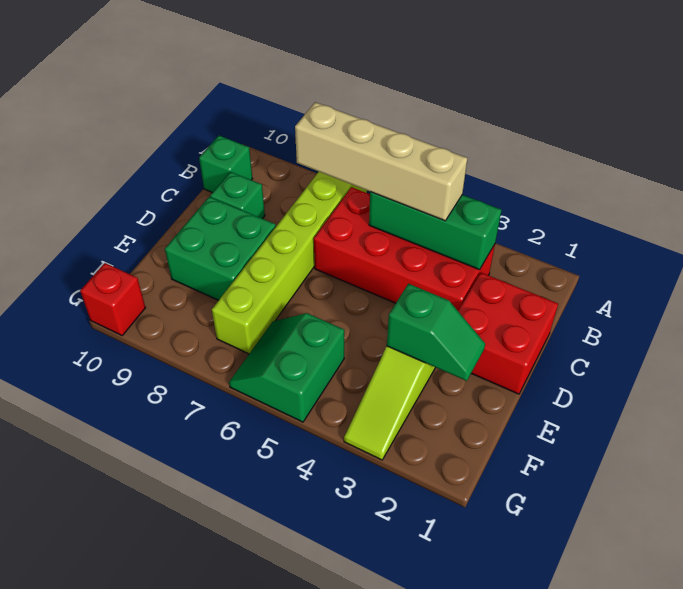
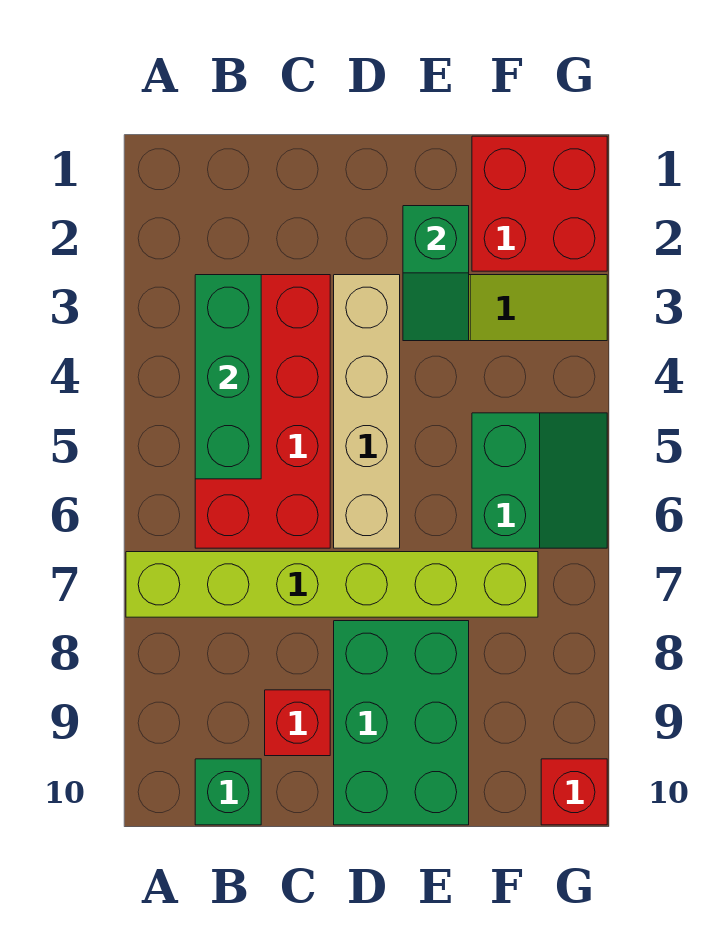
tan brick B4:B7 level 3 -> tan brick D3:D6 level 1
red brick C1:D2 level 1 -> red brick F1:G2 level 1
green brick C9 level 1 -> red brick C9 level 1
green brick D8:E9 level 1 -> green brick D8:E10 level 1
green slope E2:E3 level 2 top 3 -> green slope E2:E3 level 2 top 2
green slope F5:G6 level 1 top 5 -> green slope F5:G6 level 1 top F

